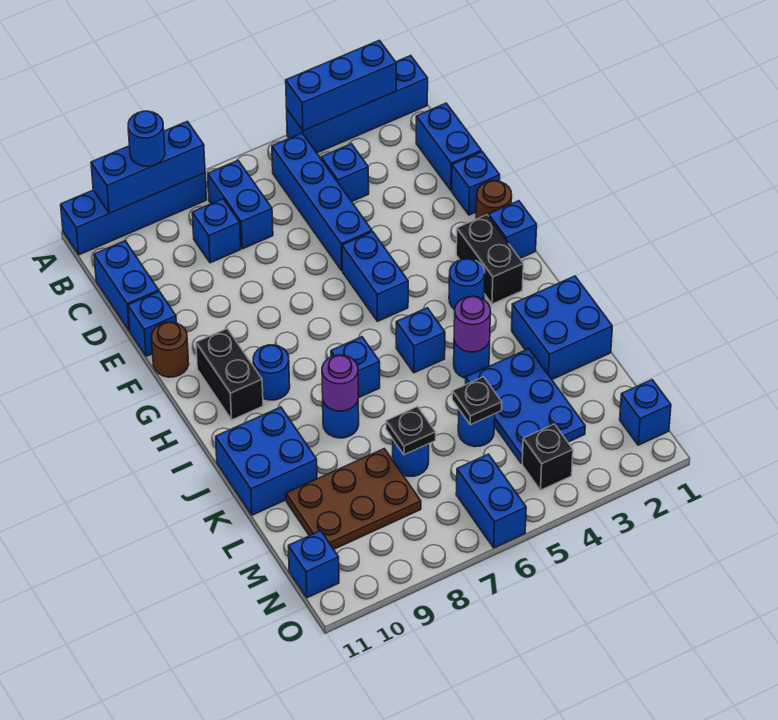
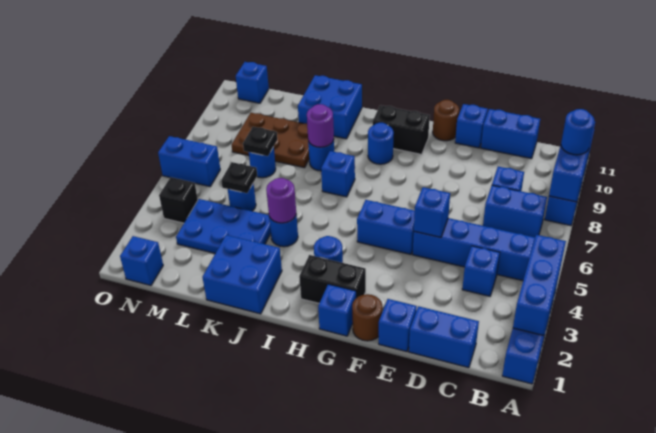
blue brick I5 level 1 -> blue brick E5 level 2
brown plate L8:M10 level 1 -> brown plate K8:M9 level 1

